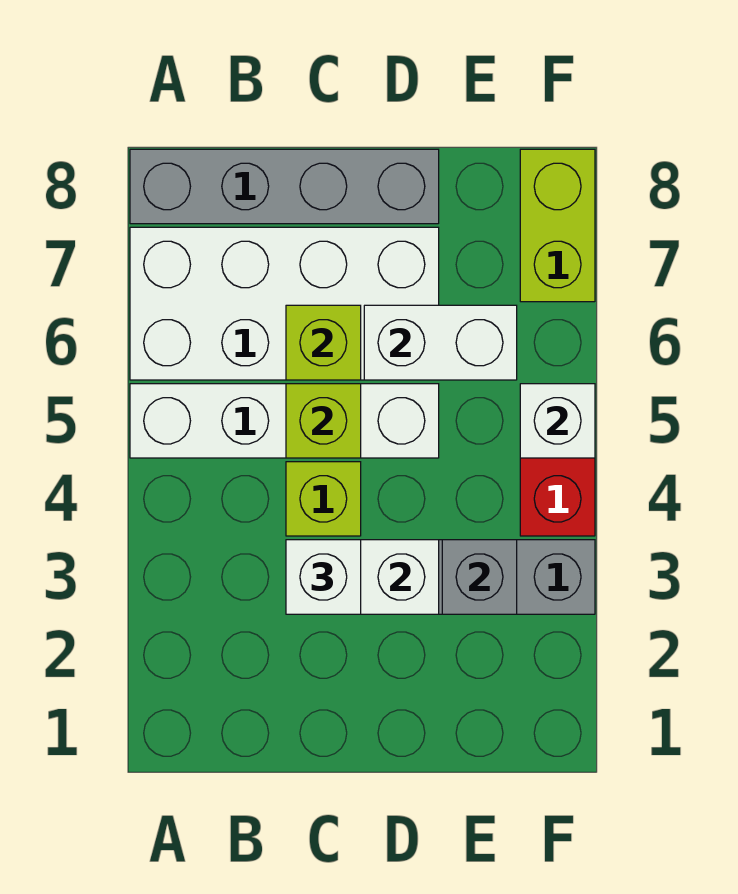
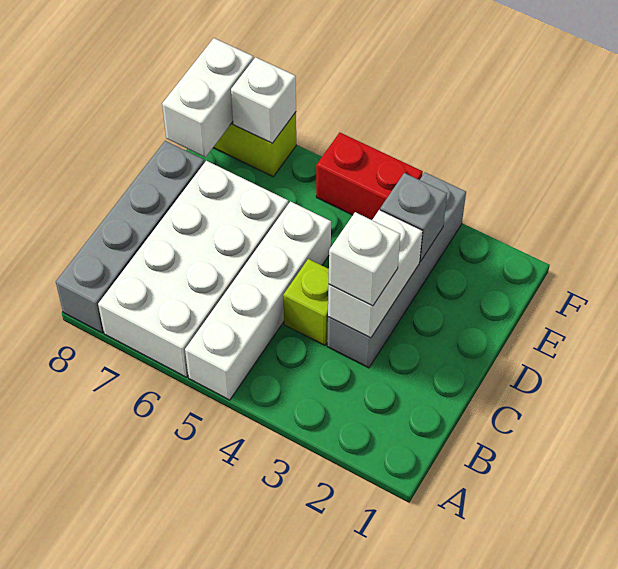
lime brick C5 level 2 -> none
lime brick C6 level 2 -> none
white brick D6:E6 level 2 -> white brick E8:F8 level 2
white brick F5 level 2 -> white brick F7 level 2

